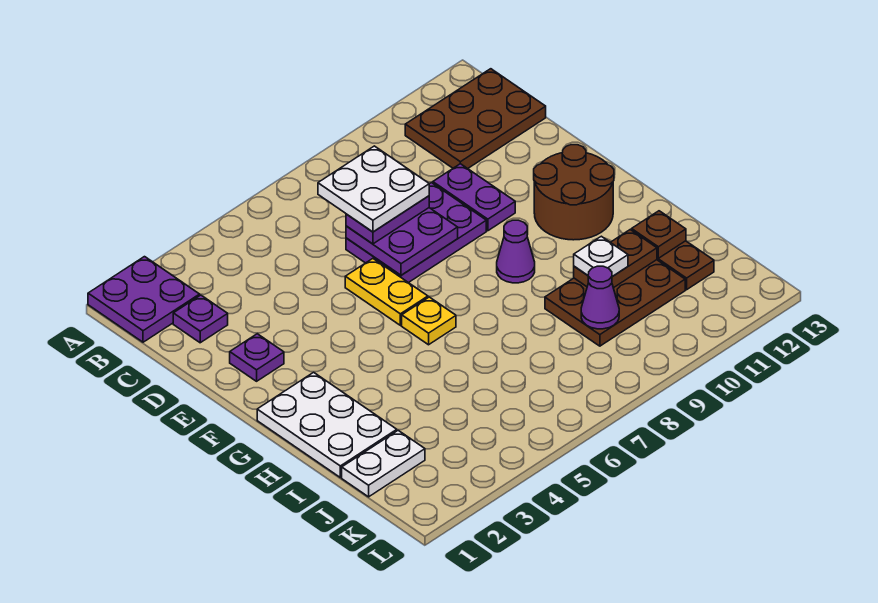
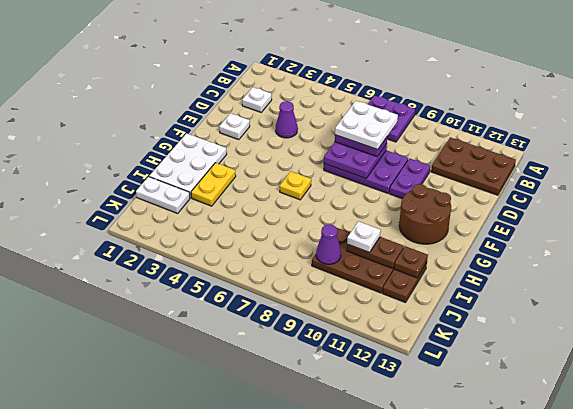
purple plate A1:B2 level 1 -> purple plate A7:B8 level 1
purple plate C2 level 1 -> white plate C2 level 1
purple plate E2 level 1 -> white plate E2 level 1
yellow plate E6:F6 level 1 -> yellow plate H3:I3 level 1
purple cone G9 level 1 -> purple cone D4 level 1

